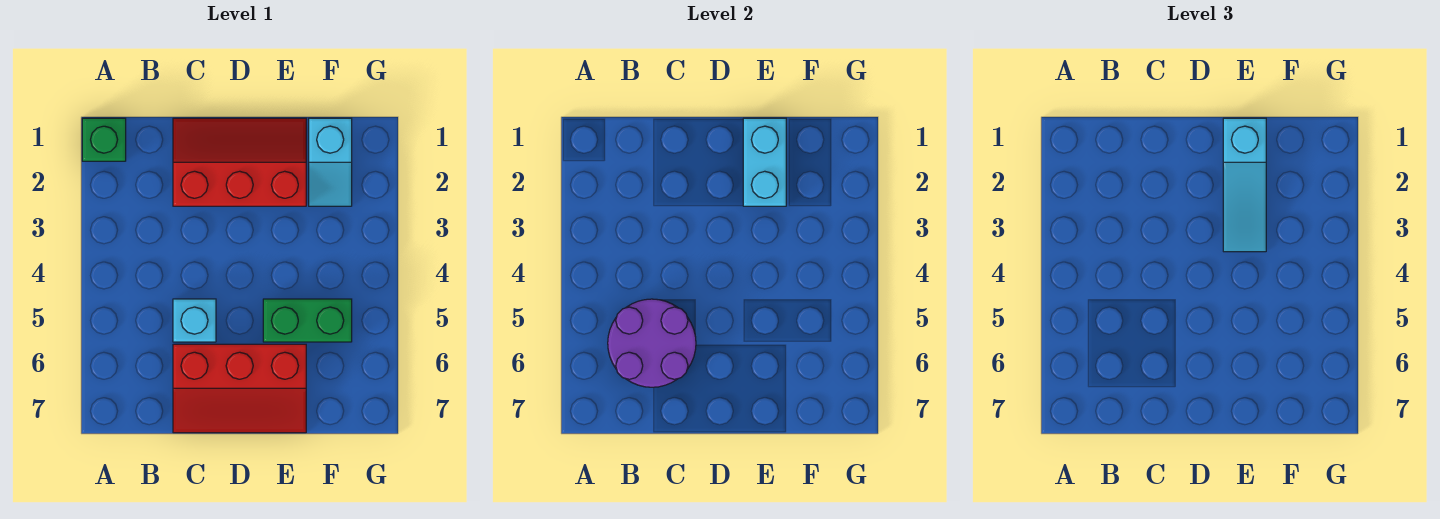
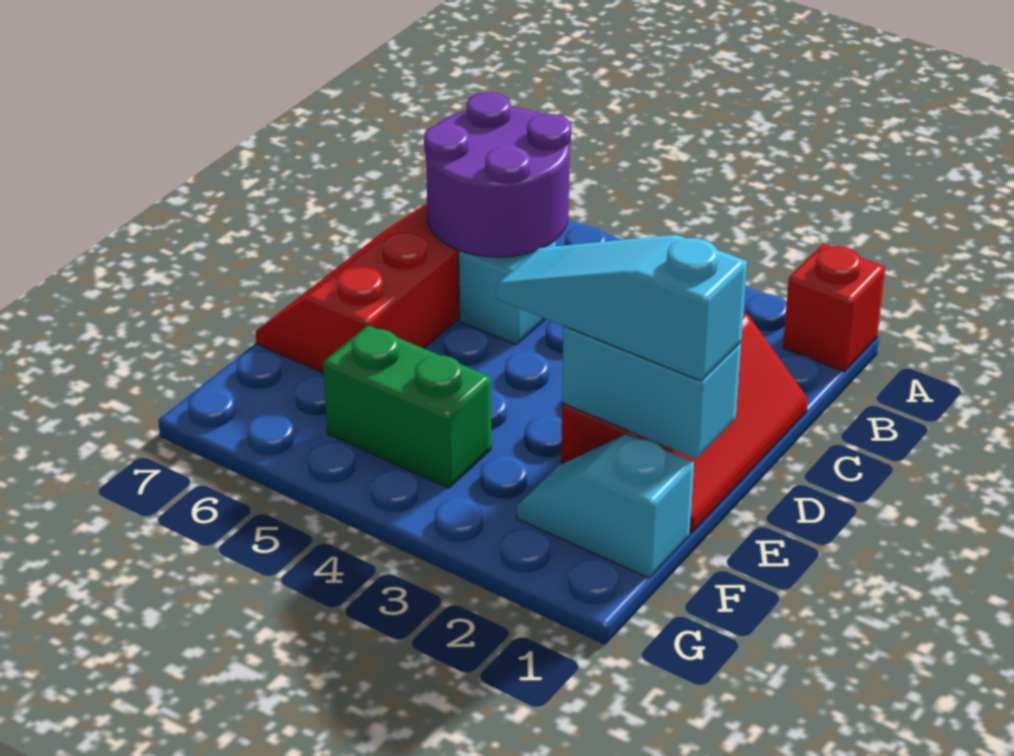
green brick A1 level 1 -> red brick A1 level 1
green brick E5:F5 level 1 -> green brick F4:F5 level 1

